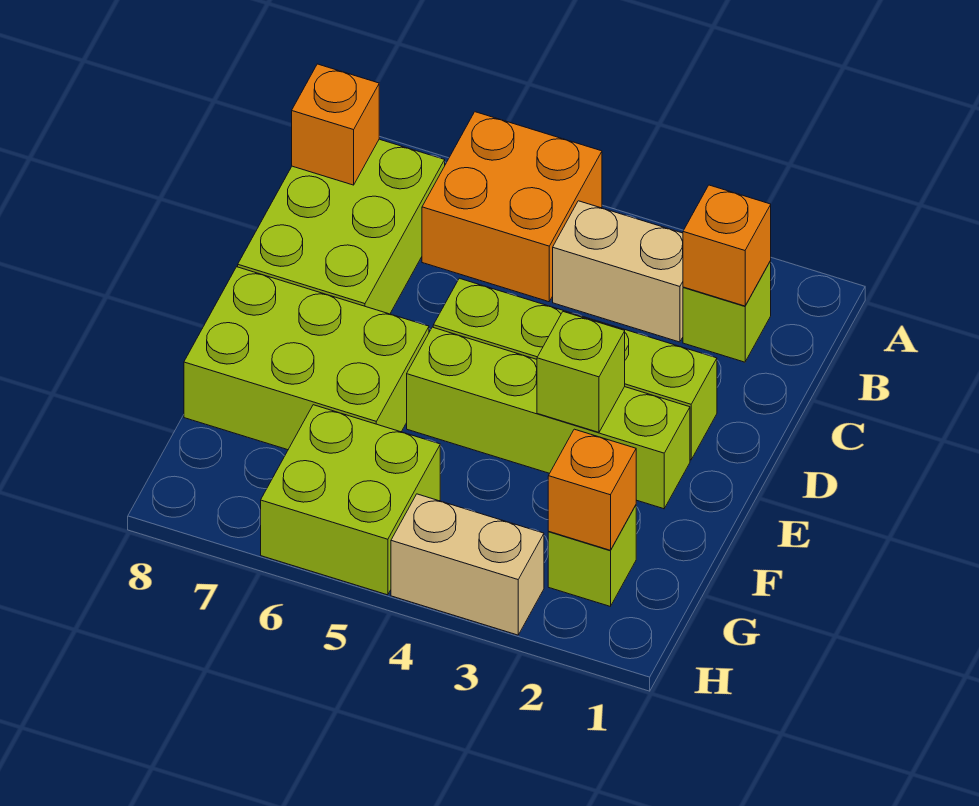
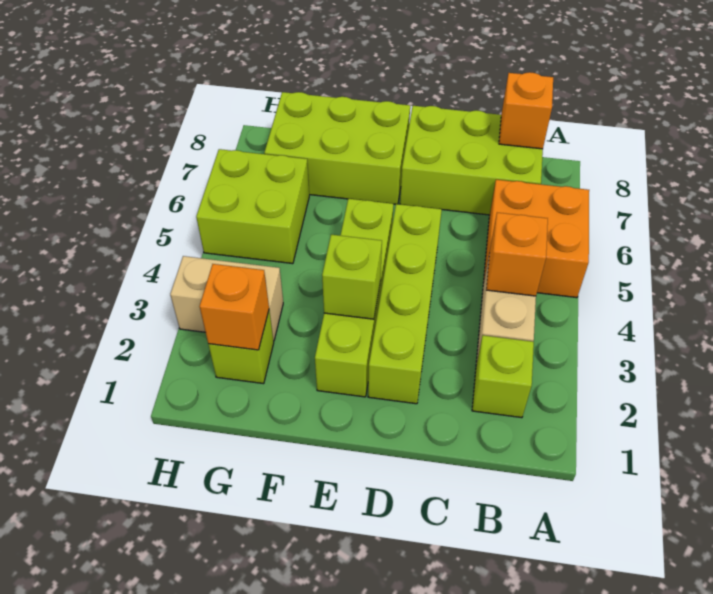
orange brick B2 level 2 -> orange brick B4 level 2
lime brick E6:F8 level 1 -> lime brick E7:G8 level 1
tan brick H3:H4 level 1 -> tan brick G3:H3 level 1

